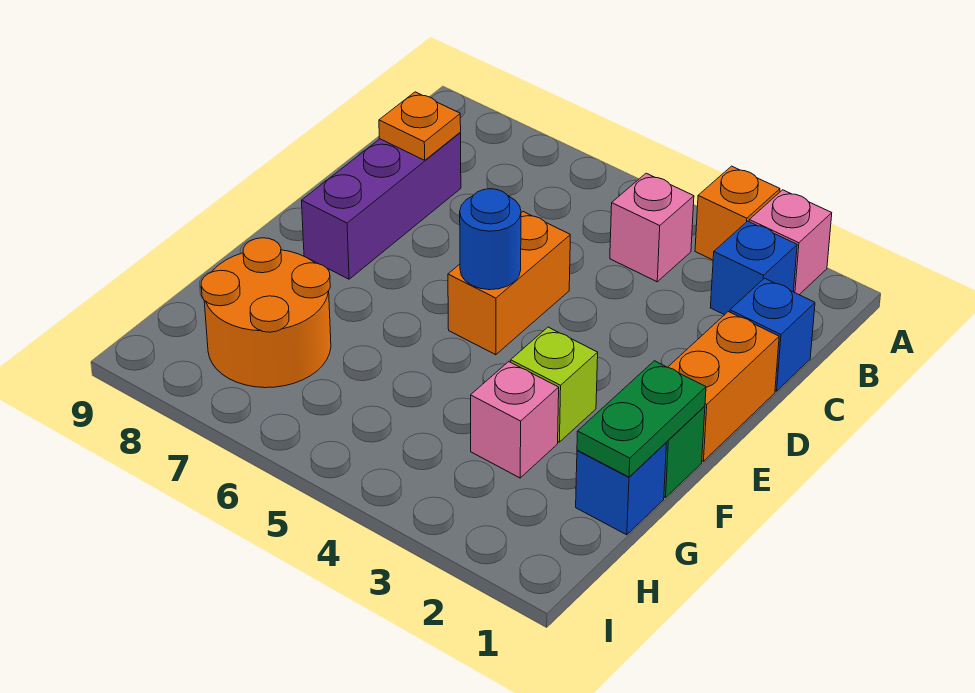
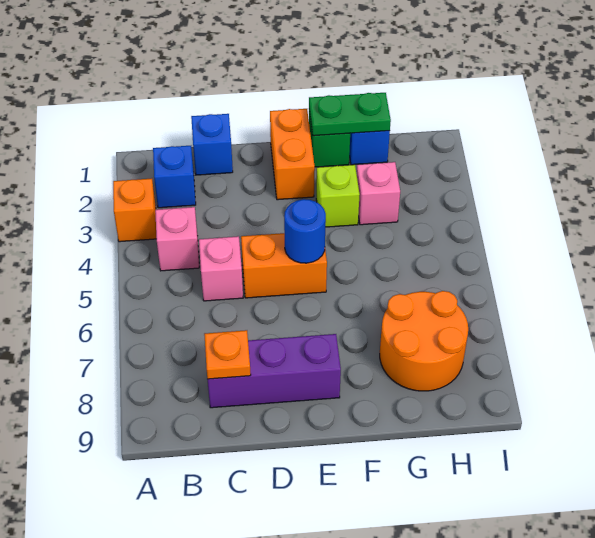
pink brick A2 level 1 -> pink brick C5 level 1
orange brick D1:E1 level 1 -> orange brick E1:E2 level 1

